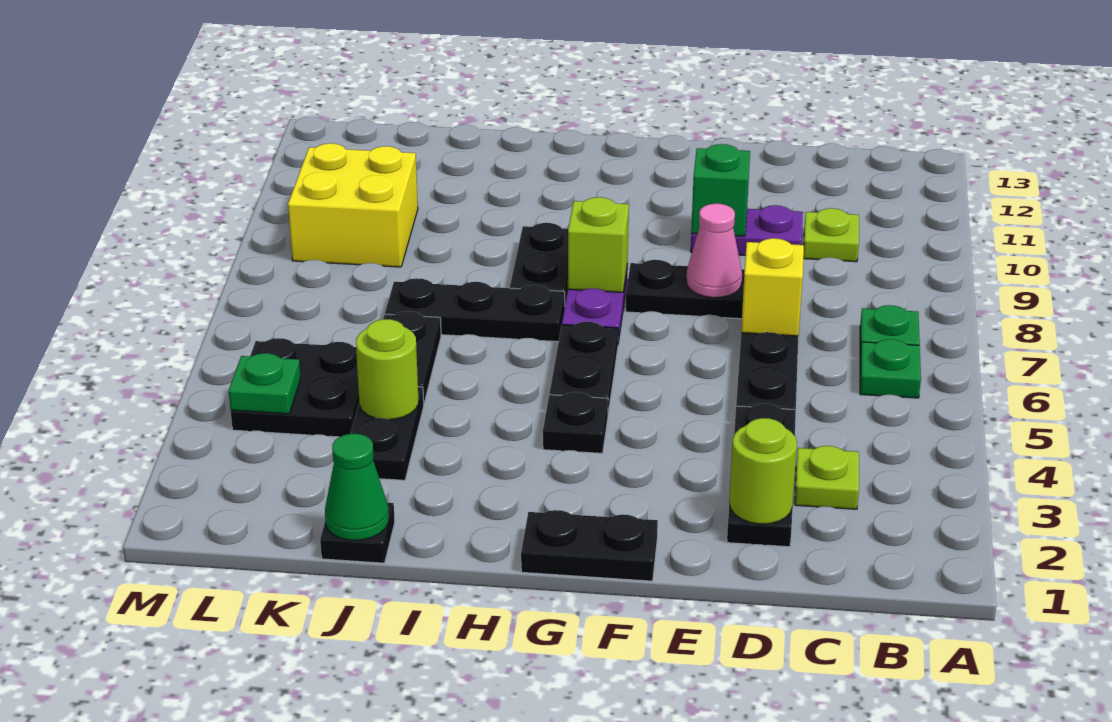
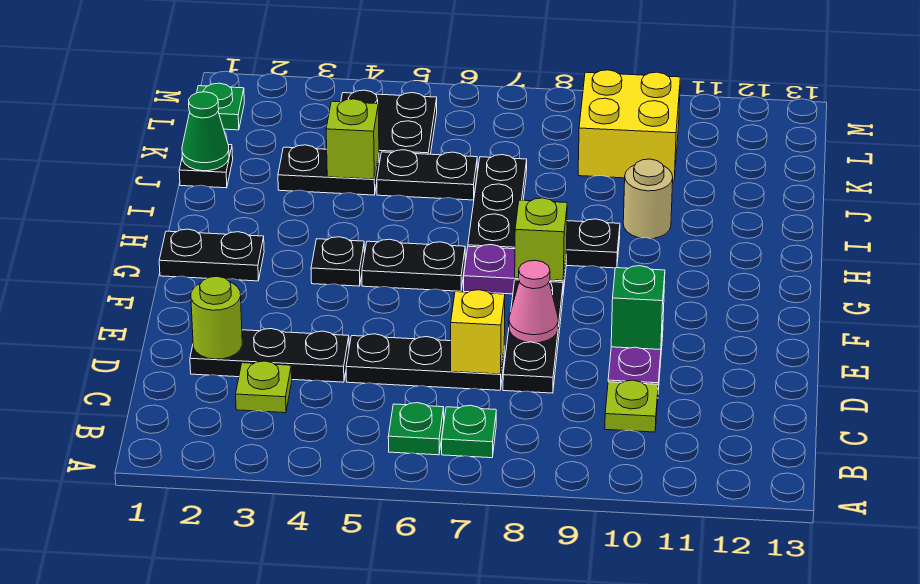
black plate F1:G1 level 1 -> black plate G1:G2 level 1
none -> tan round brick I10 level 1
lime round brick J4 level 2 -> lime brick J4 level 2
green plate L4 level 2 -> green plate L1 level 1

